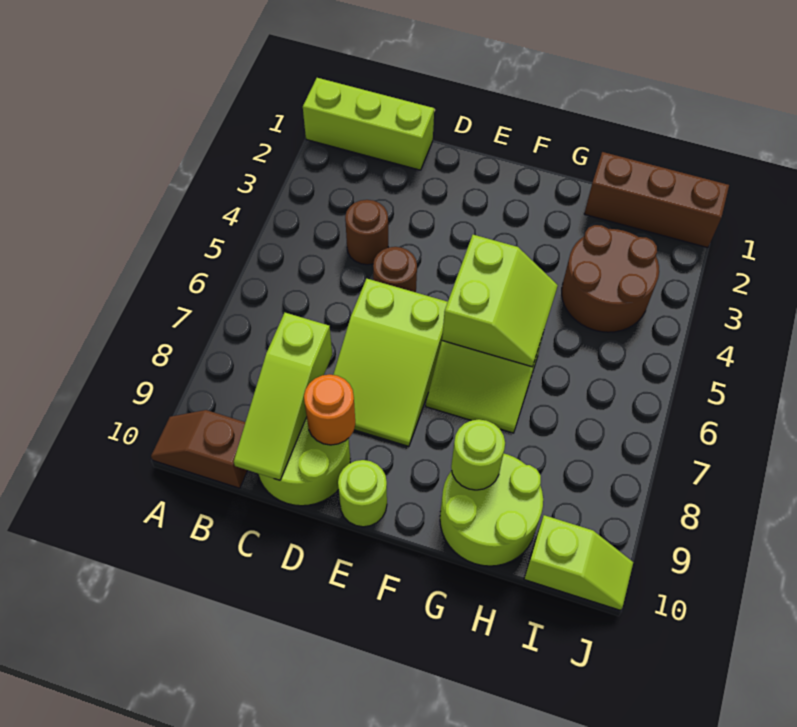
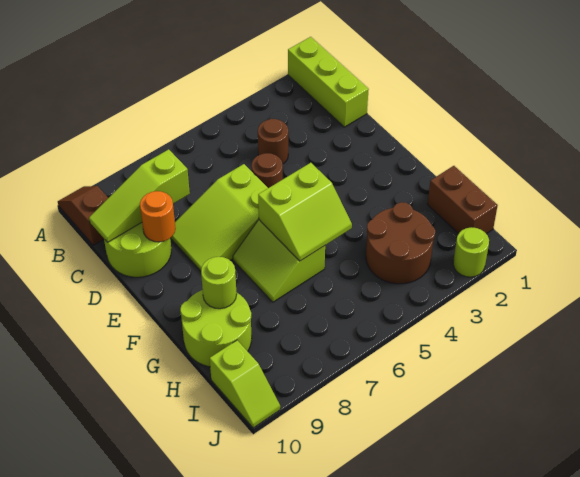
lime round brick E10 level 1 -> lime round brick J2 level 1
brown brick H1:J1 level 1 -> brown brick H1:I1 level 1

